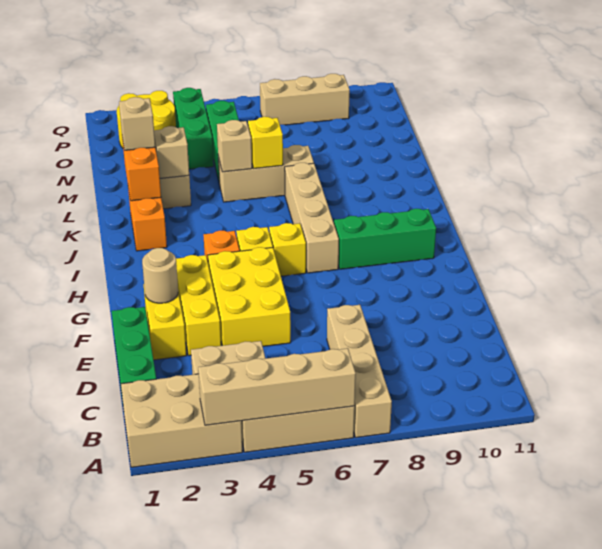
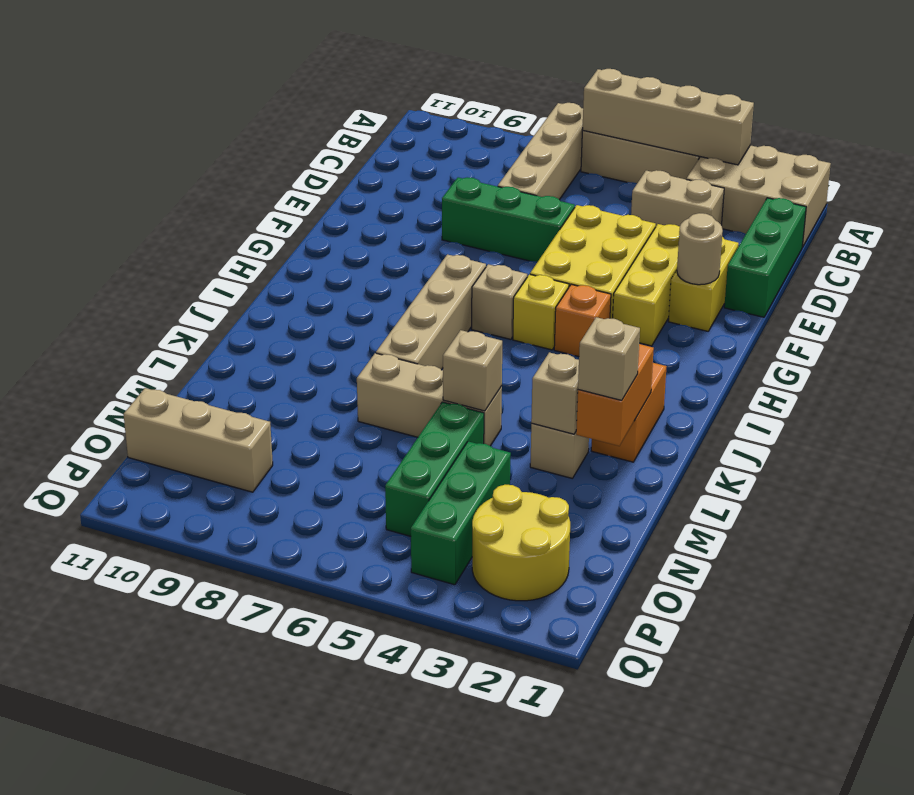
yellow brick H6 level 1 -> tan brick H6 level 1
green brick H8:H10 level 1 -> green brick E6:E8 level 1
yellow brick L6 level 2 -> none
tan brick P7:P9 level 1 -> tan brick O9:O11 level 1

